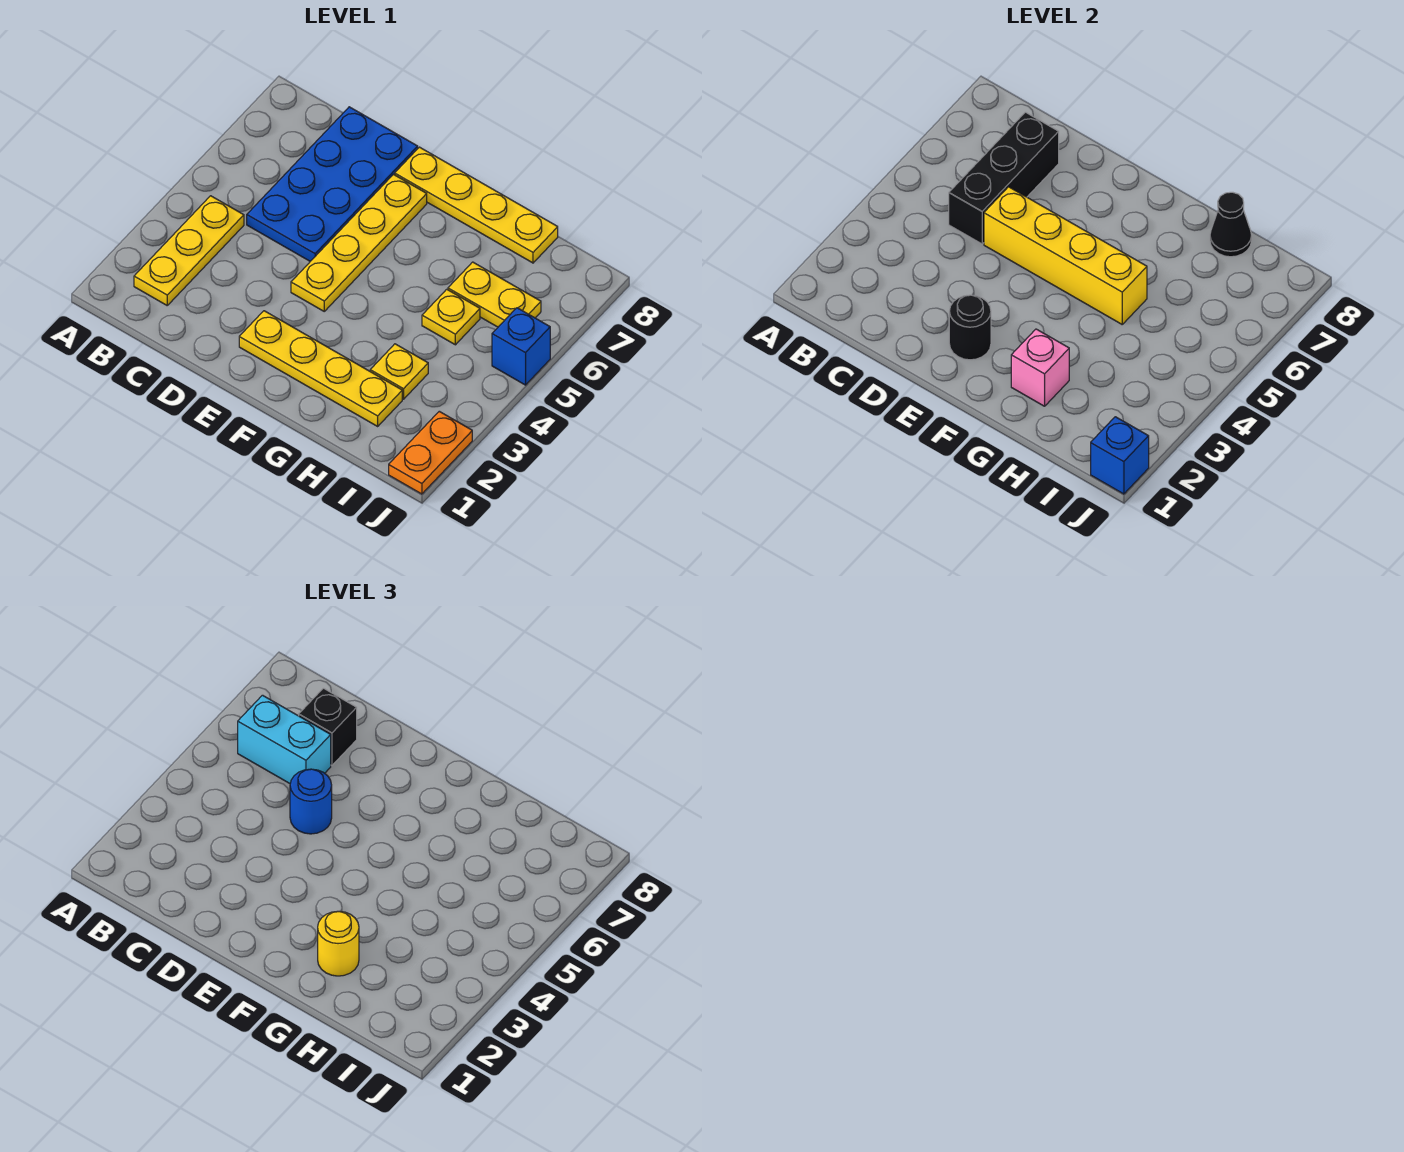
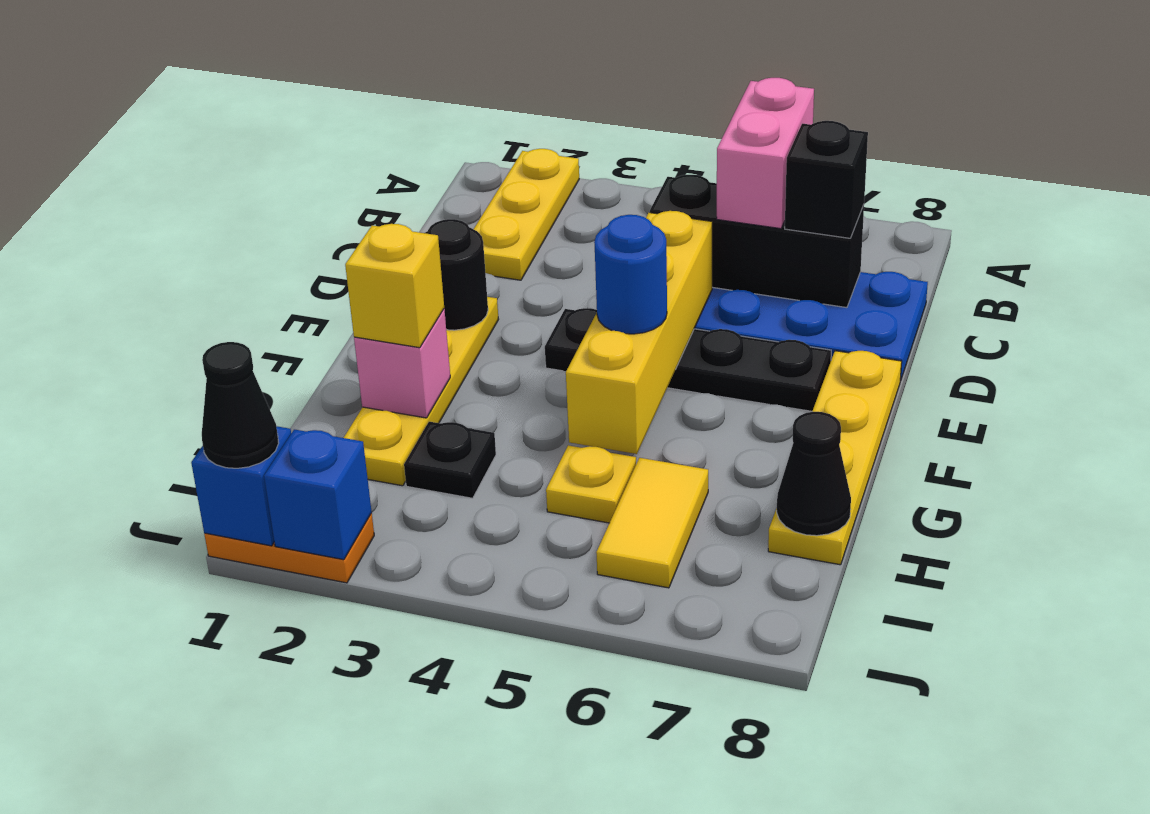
yellow plate B2:B4 level 1 -> yellow plate A2:C2 level 1
cyan brick B6:C6 level 3 -> pink brick B6:C6 level 3
blue round brick D5 level 3 -> blue round brick F5 level 3
yellow plate E4:E7 level 1 -> black plate E4:E7 level 1
yellow round brick G2 level 3 -> yellow brick G2 level 3
yellow plate H3 level 1 -> black plate H3 level 1
yellow plate H6:I6 level 1 -> yellow tile H6:I6 level 1
none -> black cone J1 level 3
blue brick J5 level 1 -> blue brick J2 level 2

